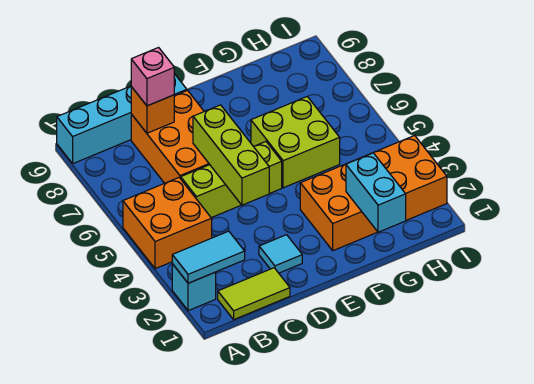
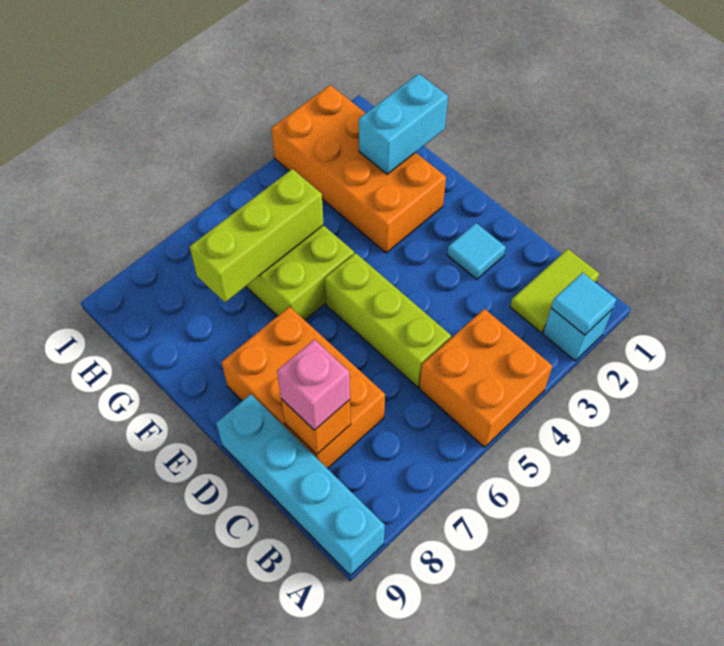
cyan tile A2:B2 level 2 -> cyan tile A2 level 2
lime tile B1:C1 level 1 -> lime tile B1:B2 level 1
orange brick C6:D8 level 1 -> orange brick C7:E8 level 1
lime brick D4:D6 level 2 -> lime brick G5:G7 level 2

